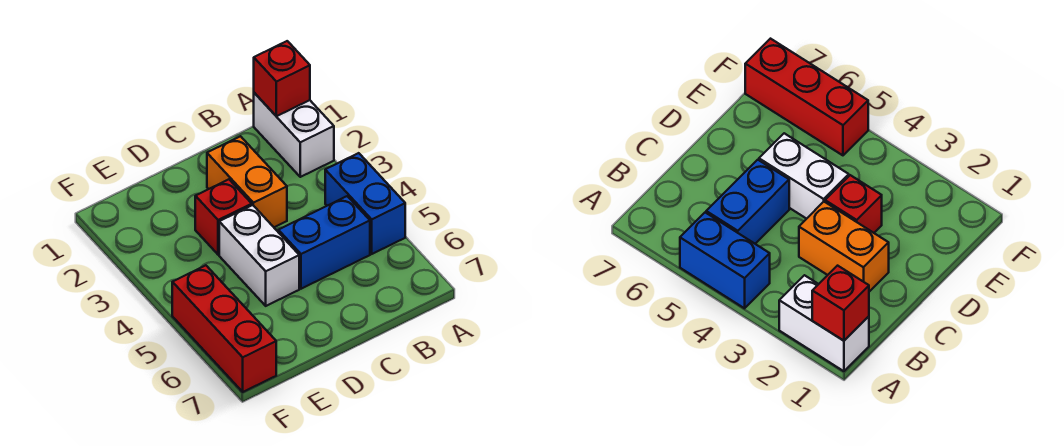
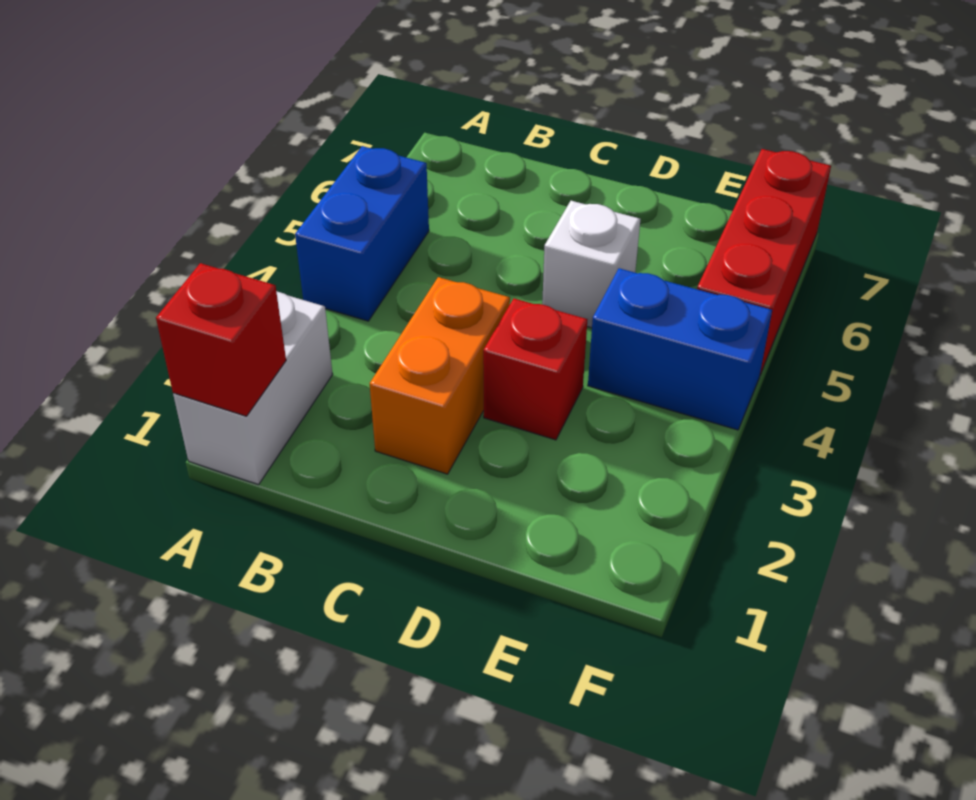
blue brick B5:C5 level 1 -> blue brick E4:F4 level 1
white brick D4:D5 level 1 -> white brick D5 level 1

